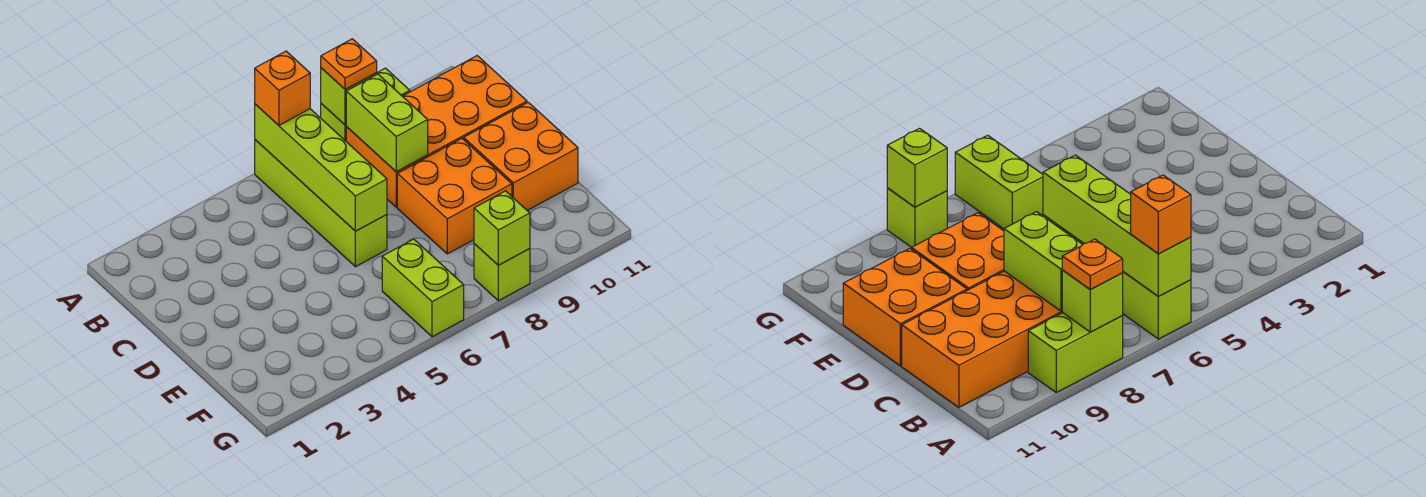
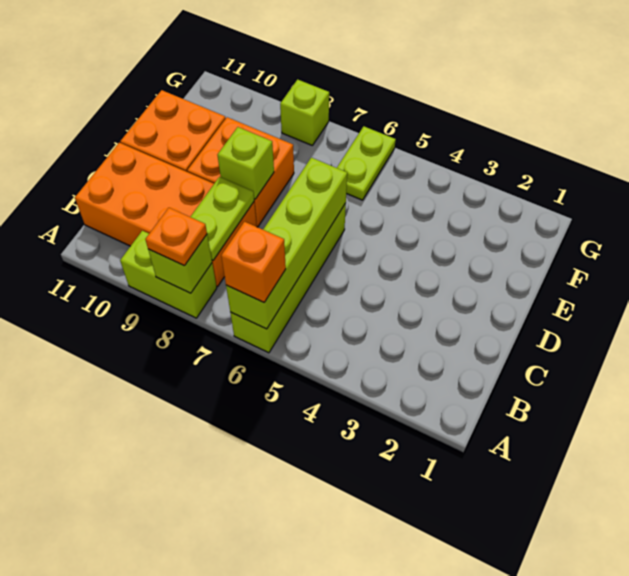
lime brick B8:C8 level 2 -> lime plate B8:C8 level 2
lime brick F6:G6 level 1 -> lime plate F6:G6 level 1
lime brick G8 level 2 -> lime brick D8 level 2

